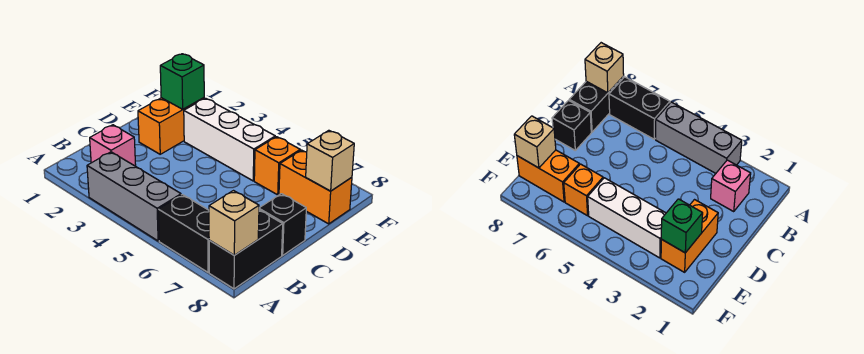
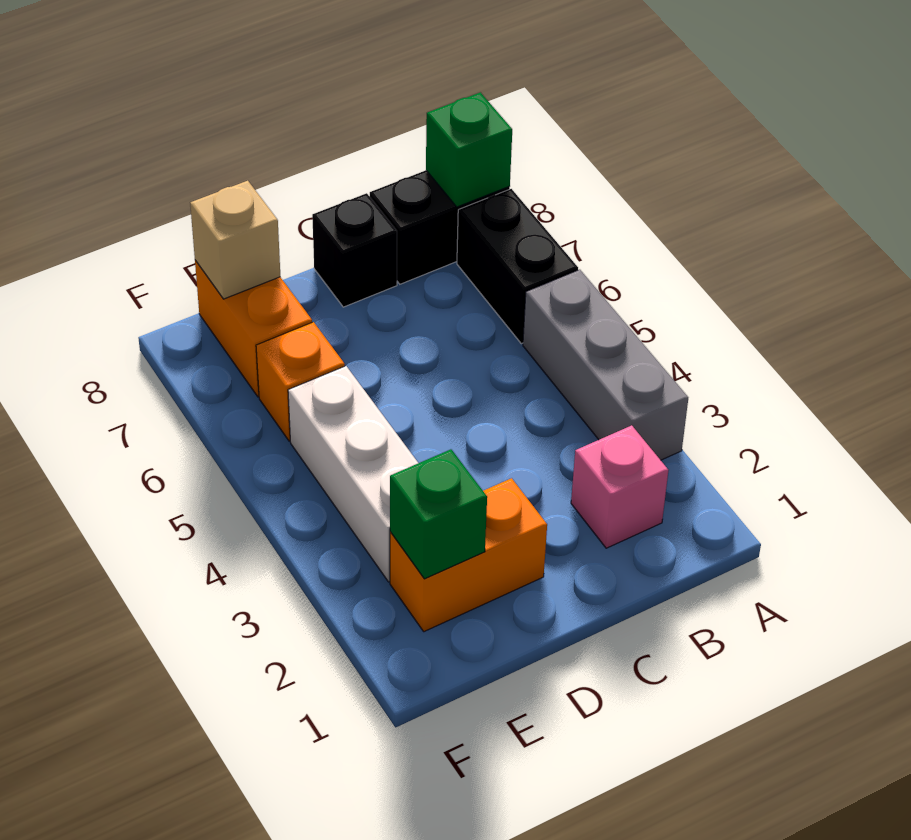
tan brick A8 level 2 -> green brick A8 level 2

